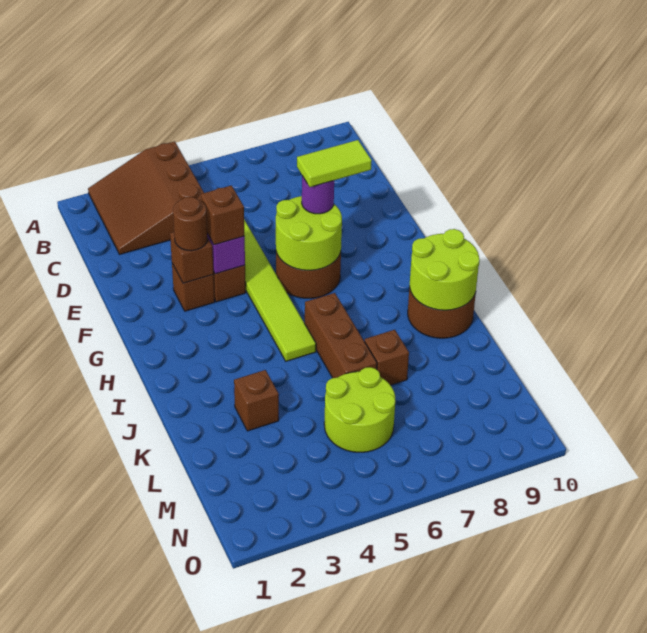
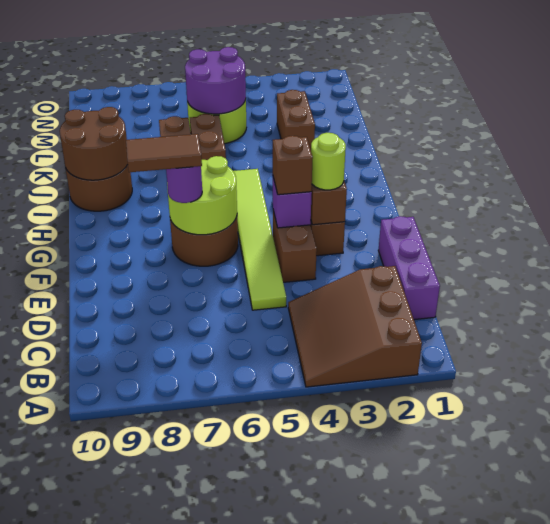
brown slope A2:C4 level 1 top 4 -> brown slope A2:C4 level 1 top 2
none -> purple brick C1:E1 level 1
brown round brick F3 level 3 -> lime round brick F3 level 3
lime tile F7:F8 level 4 -> brown tile F7:F8 level 4
brown brick I6:K6 level 1 -> brown brick J6:K6 level 1
lime round brick I9:J10 level 2 -> brown round brick I9:J10 level 2
brown brick K3 level 1 -> brown brick K3:L3 level 1
none -> purple round brick L5:M6 level 2

